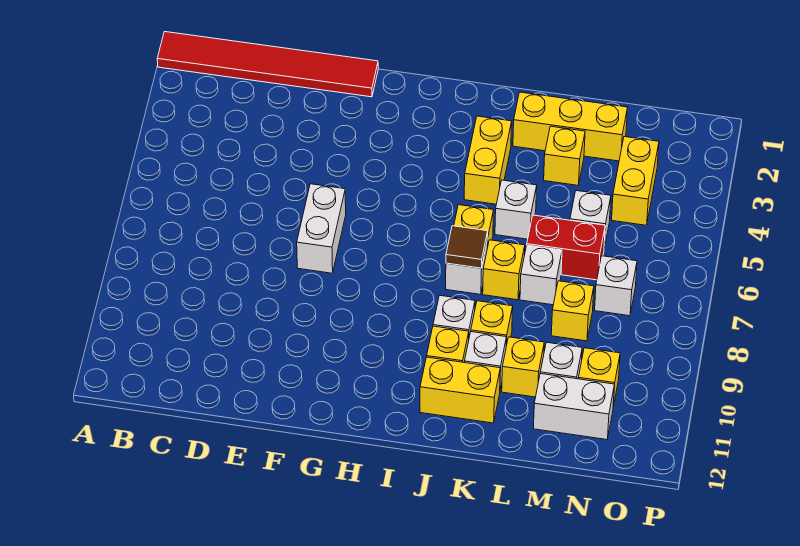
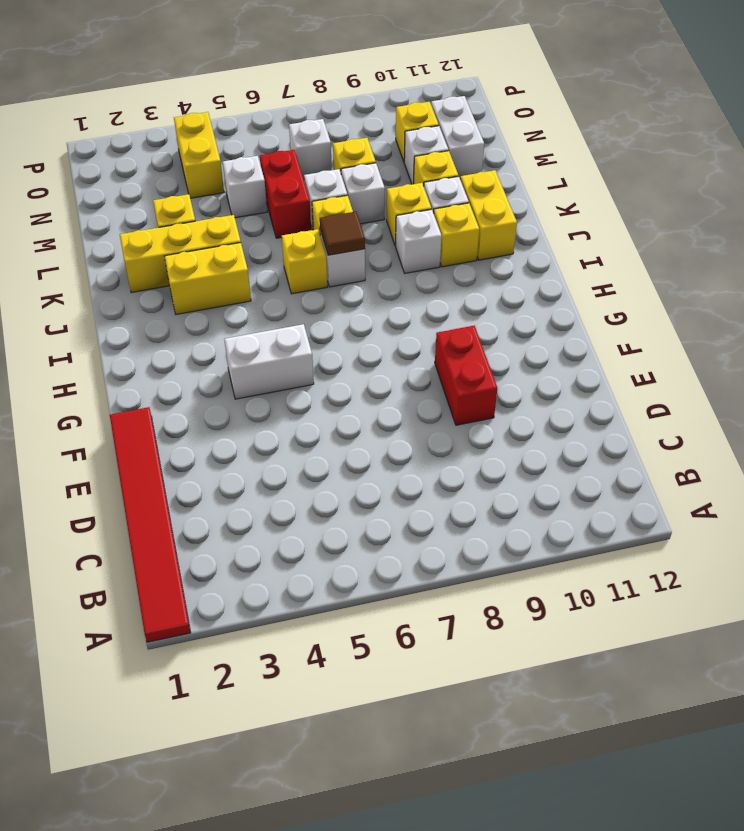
none -> red brick E9:F9 level 1
white brick F6:F7 level 1 -> white brick G4:G5 level 1
yellow brick K2:M2 level 1 -> yellow brick K2:K4 level 1
white brick K5 level 1 -> white brick L8 level 1
yellow brick N3:N4 level 1 -> yellow brick N4:O4 level 1

